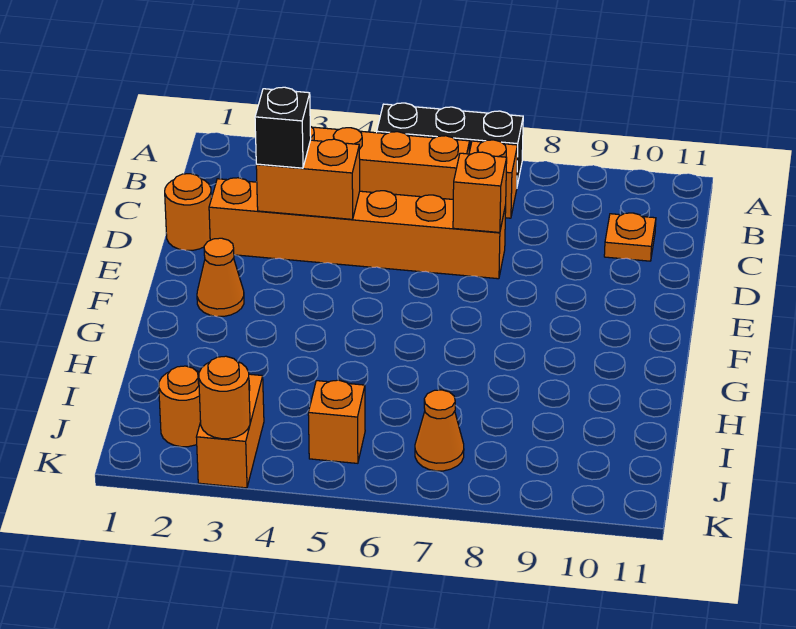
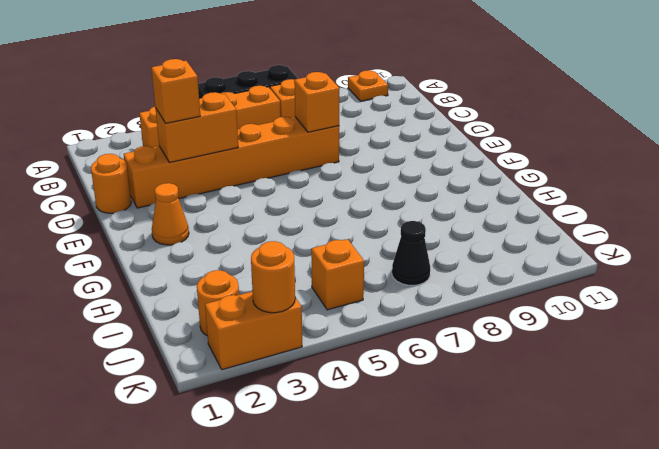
orange plate C10 level 1 -> orange plate A10 level 1
black brick D3 level 3 -> orange brick D3 level 3
orange brick J3:K3 level 1 -> orange brick K2:K3 level 1
orange cone J7 level 1 -> black cone J7 level 1

